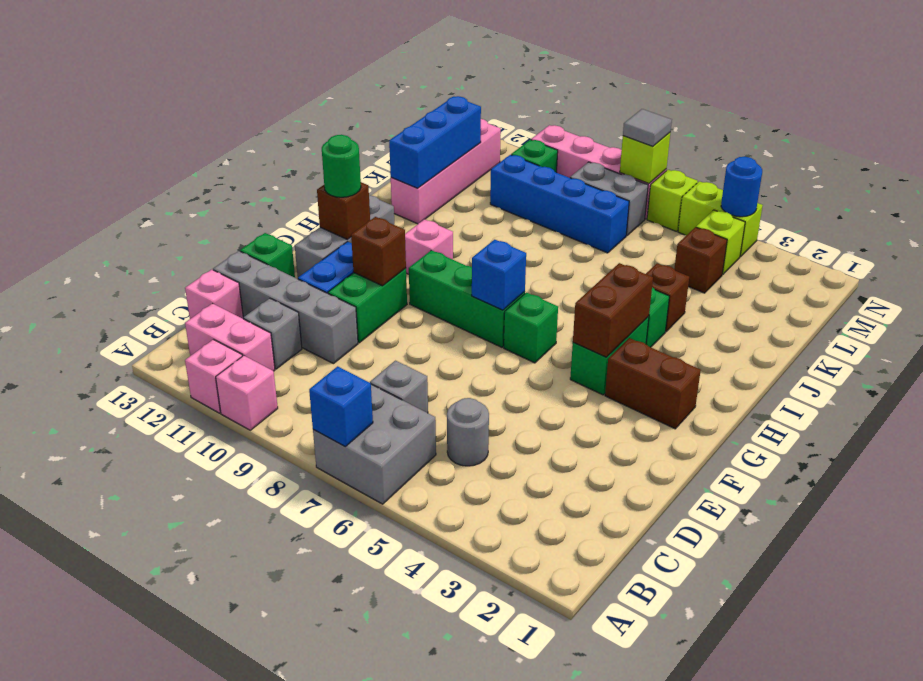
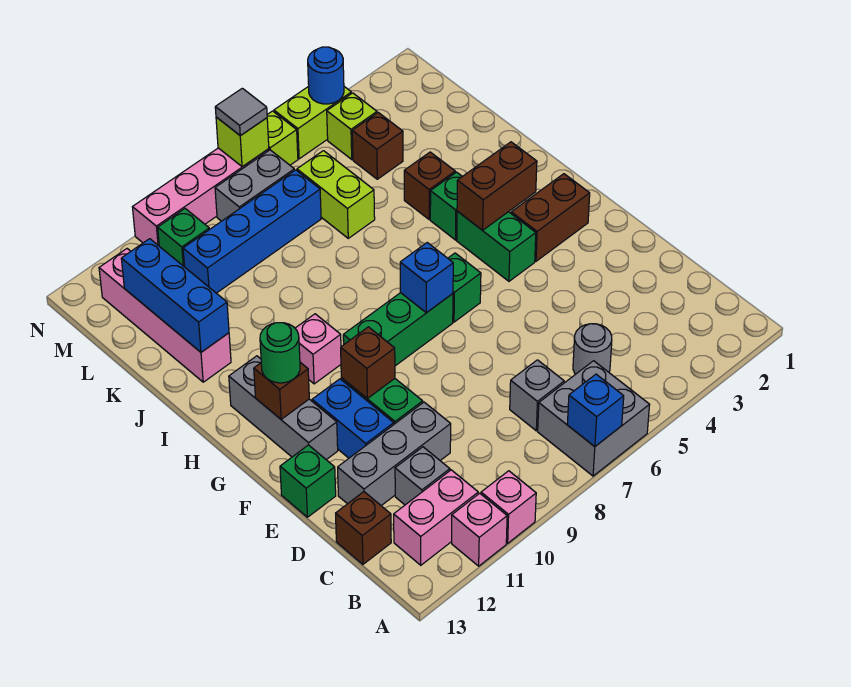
pink brick C13 level 1 -> brown brick C13 level 1
grey brick D10:D13 level 1 -> grey brick D10:D12 level 1
brown brick G4:H4 level 2 -> brown brick H3:H4 level 2
none -> lime brick K6:L6 level 1

